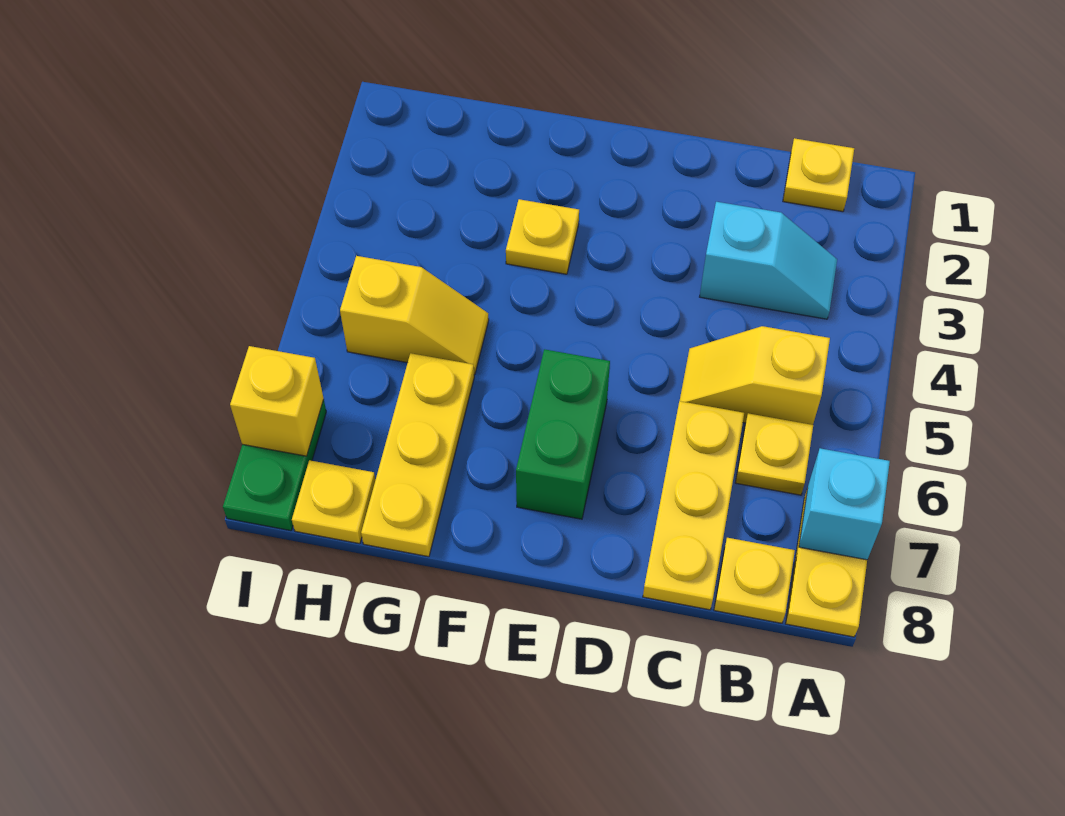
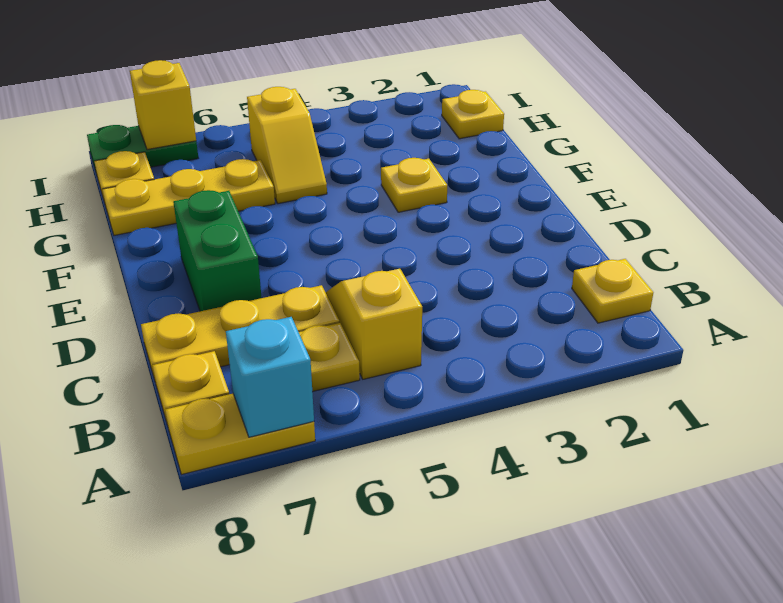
cyan slope B3:C3 level 1 top C -> none
green brick E6:E7 level 1 -> green brick D7:E7 level 1
none -> yellow plate H1 level 1

